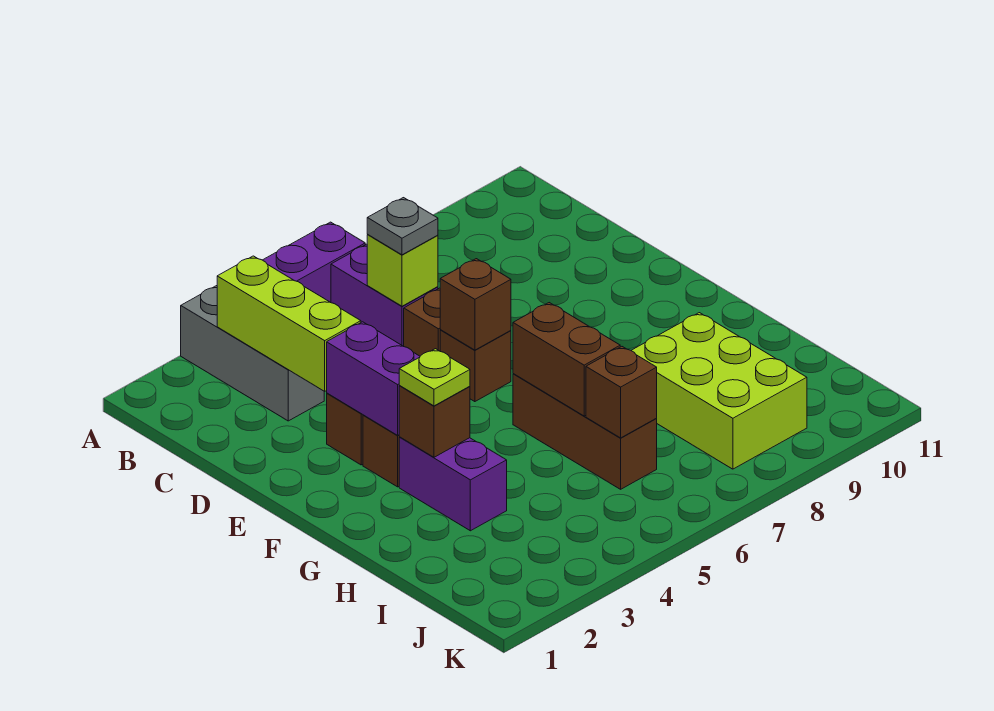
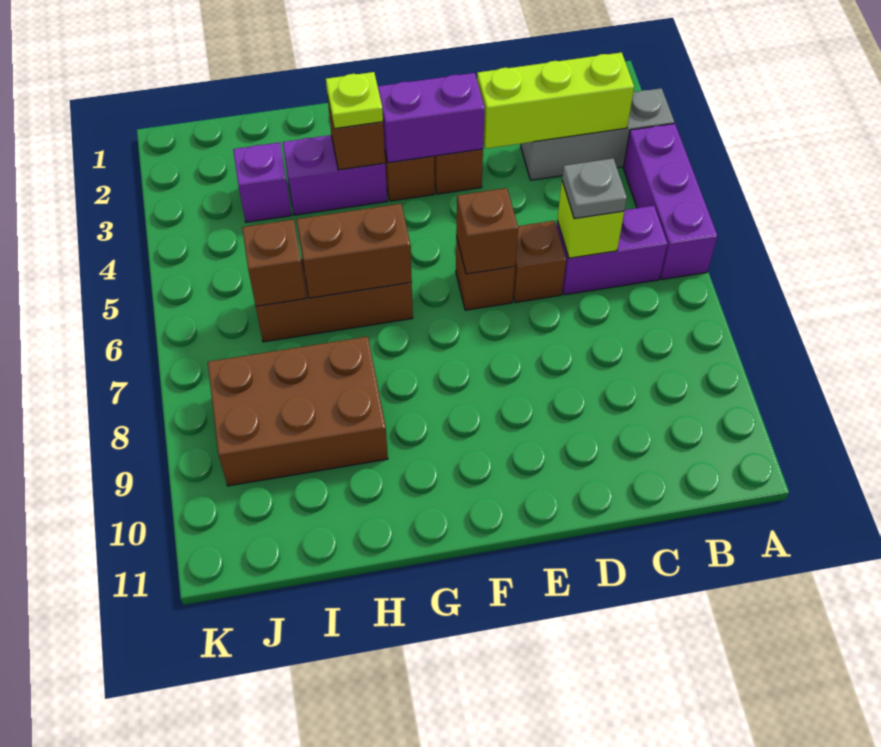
lime brick H8:J9 level 1 -> brown brick H8:J9 level 1
none -> purple brick I3 level 1

